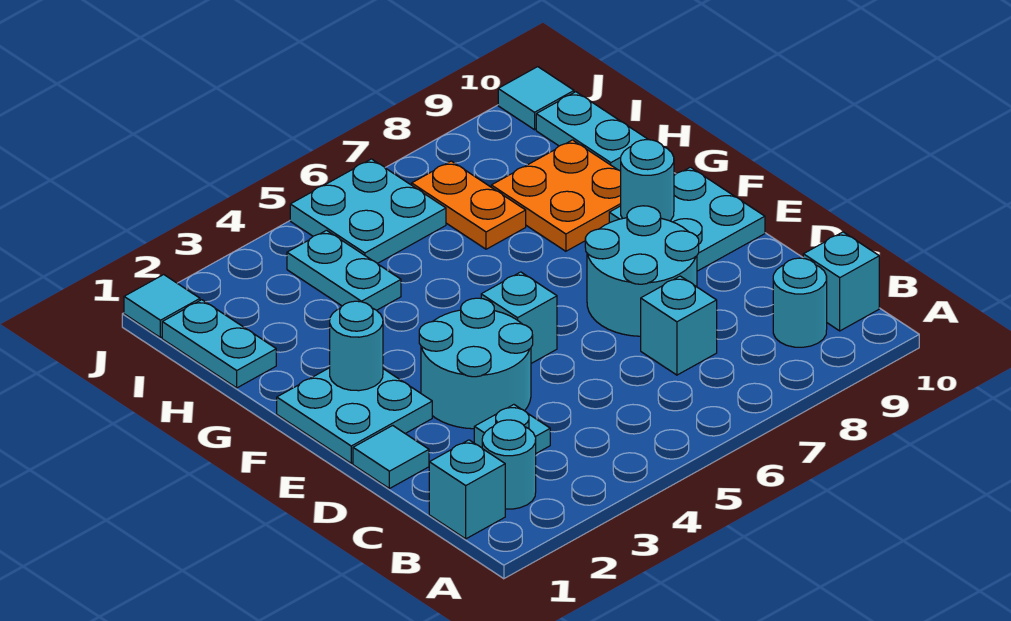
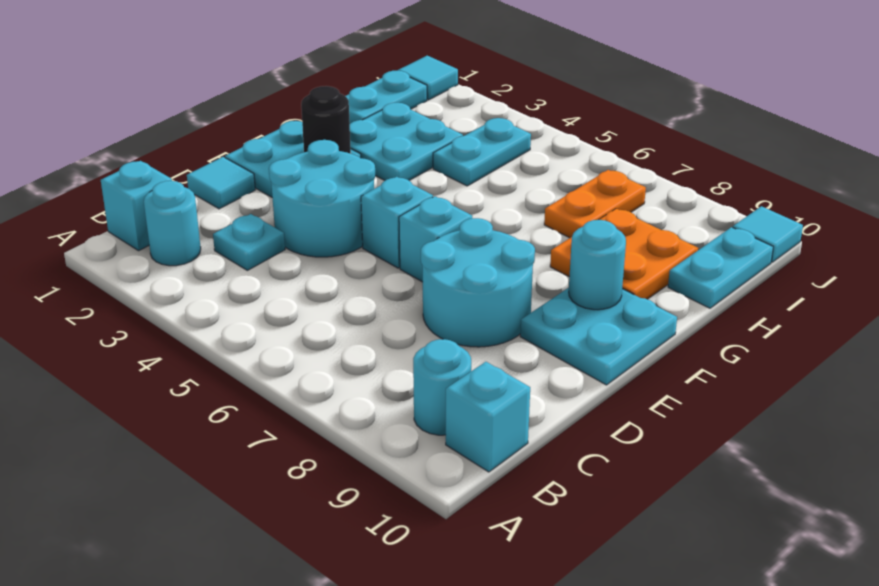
cyan brick C7 level 1 -> cyan brick E6 level 1
cyan round brick F2 level 2 -> black round brick F2 level 2
cyan plate I5:J6 level 1 -> cyan plate G2:H3 level 1

